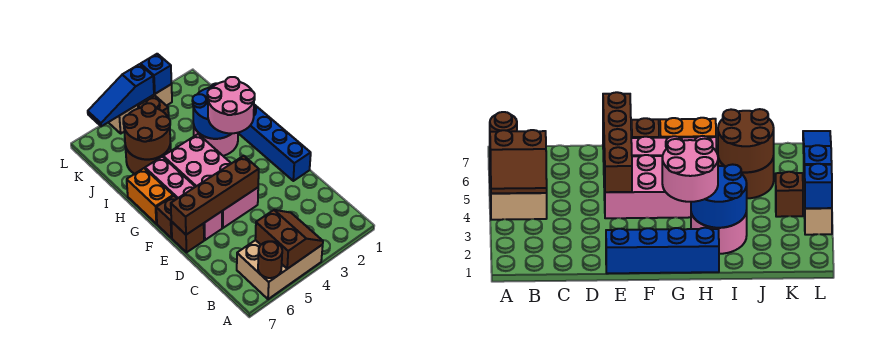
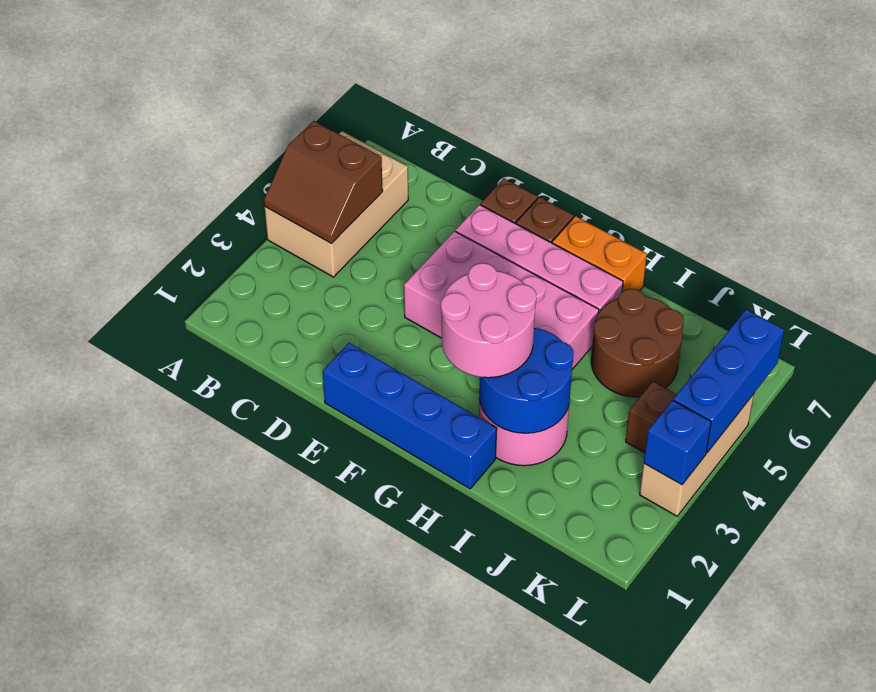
brown round brick A6 level 2 -> none
brown brick E4:E7 level 2 -> none
brown round brick I5:J6 level 2 -> none
blue slope L4:L6 level 2 top 4 -> blue brick L4:L6 level 2

